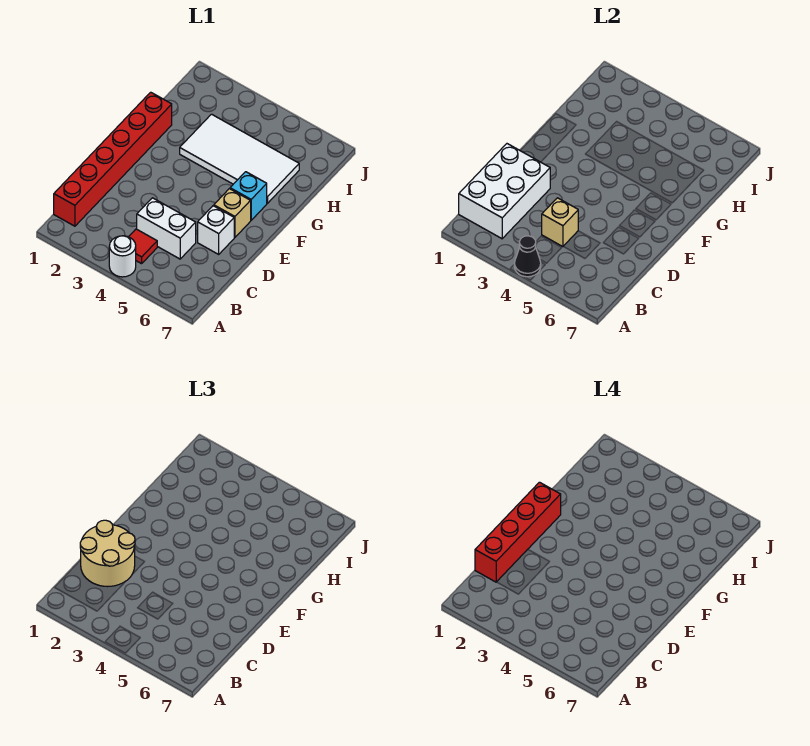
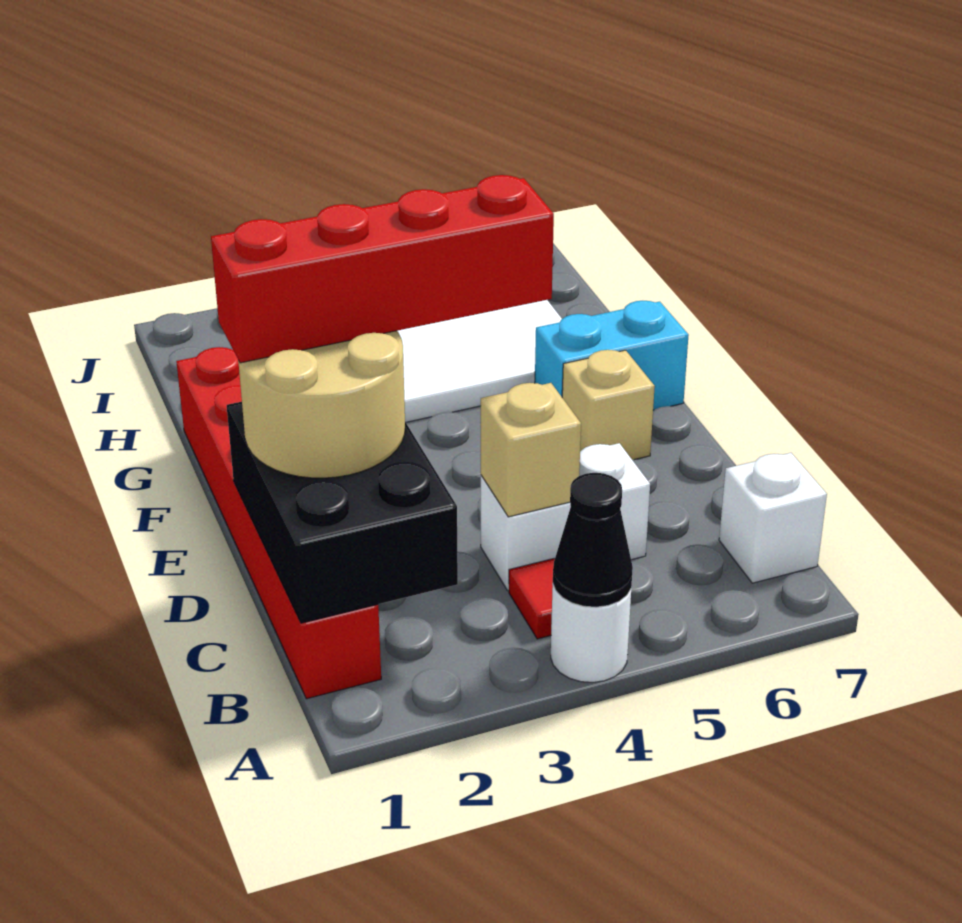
white brick B1:D2 level 2 -> black brick B1:D2 level 2
red brick C1:F1 level 4 -> red brick D1:D4 level 4
white brick D6 level 1 -> white brick B7 level 1
cyan brick F6 level 1 -> cyan brick F6:F7 level 1

